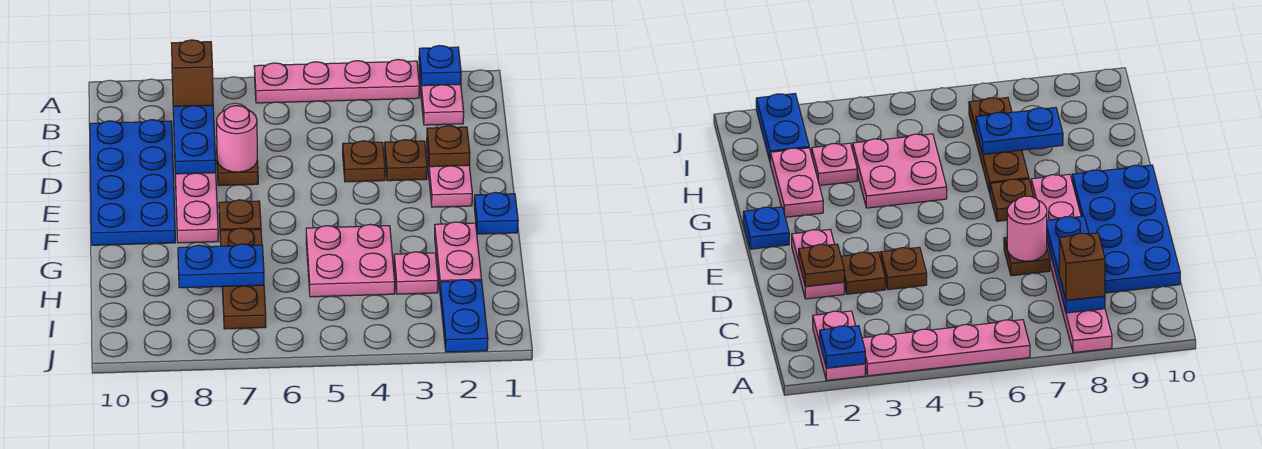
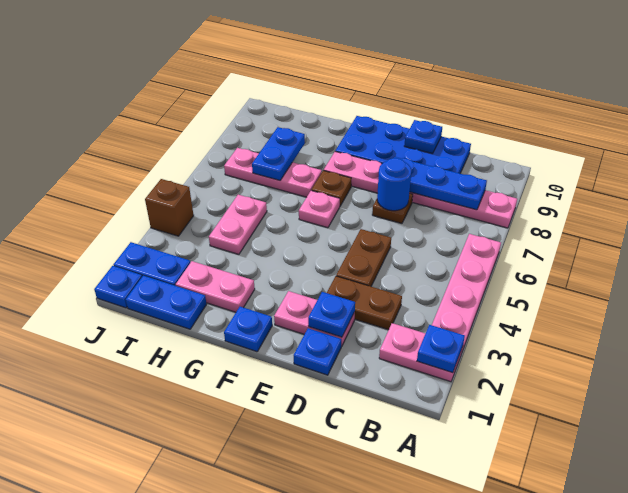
brown brick B8 level 3 -> brown brick J4 level 1
none -> blue plate D1 level 1
brown plate D2 level 2 -> blue plate D2 level 2
brown plate D3 level 1 -> brown plate C3:D3 level 1
brown plate D4 level 1 -> brown plate D4:D5 level 1
pink round brick D7 level 2 -> blue round brick D7 level 2
none -> blue plate D10 level 2
pink plate G4:H5 level 1 -> pink plate H4:H5 level 1
brown plate G7:I7 level 1 -> pink plate G7:I7 level 1
none -> blue plate H1:I1 level 1
pink plate H3 level 1 -> pink plate F6 level 1
none -> blue plate J1 level 1

